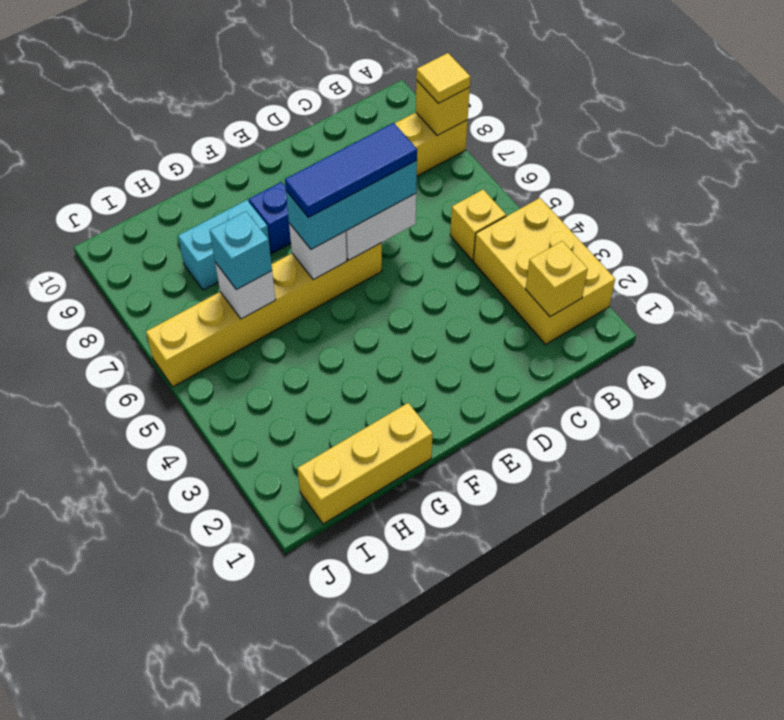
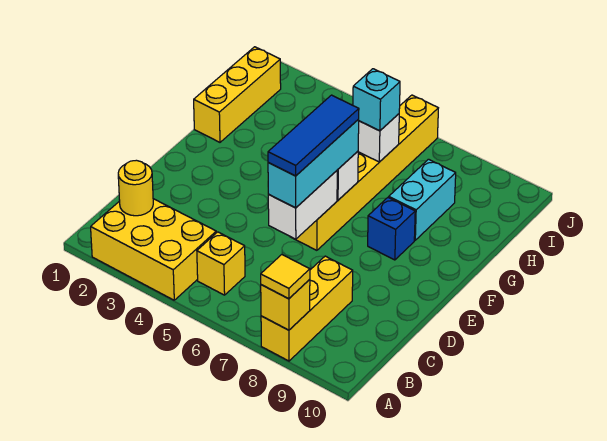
yellow brick B2 level 2 -> yellow round brick B2 level 2

